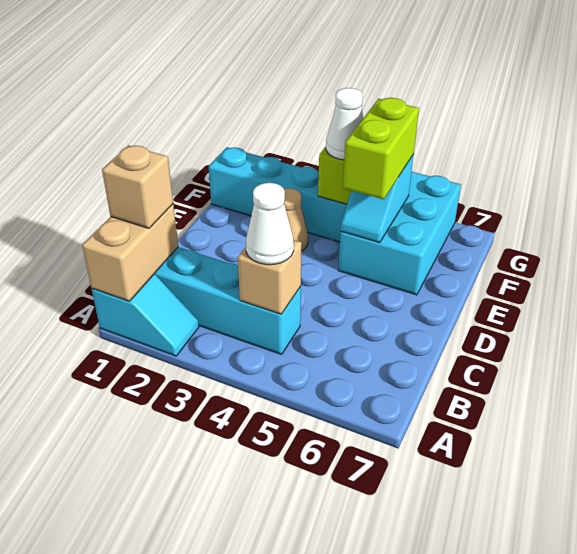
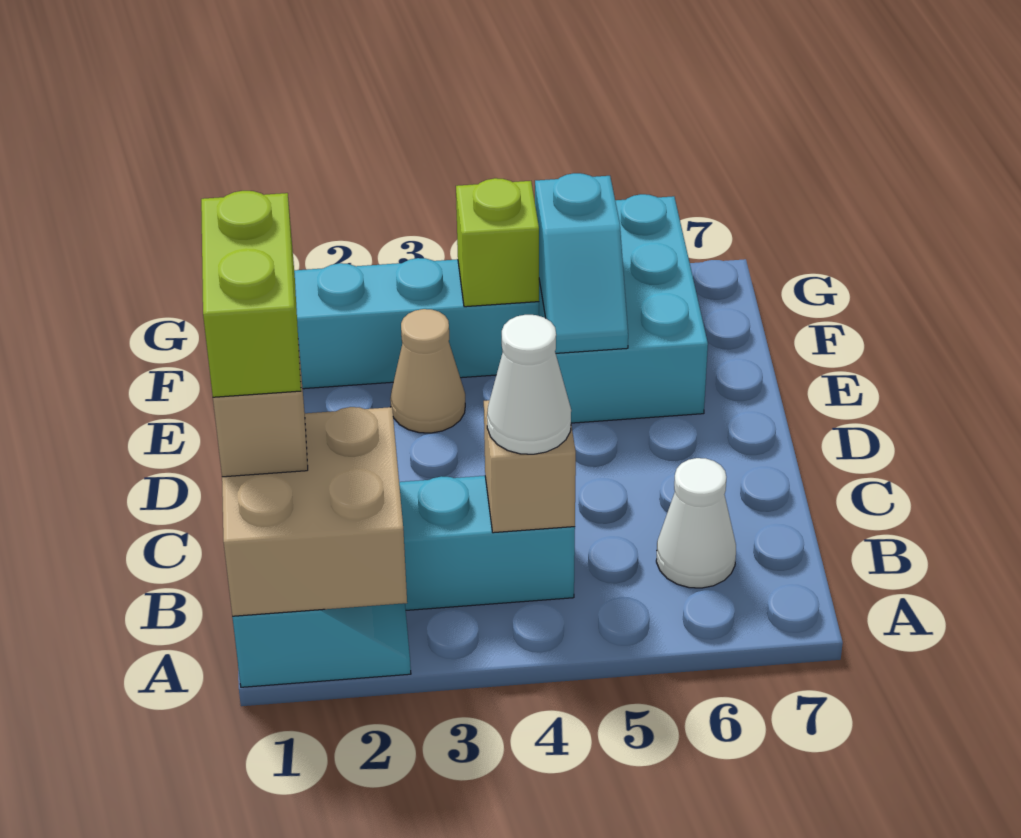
tan brick A1:B1 level 2 -> tan brick A1:B2 level 2
lime brick E5:F5 level 3 -> lime brick B1:C1 level 4
white cone F4 level 3 -> white cone B6 level 1

